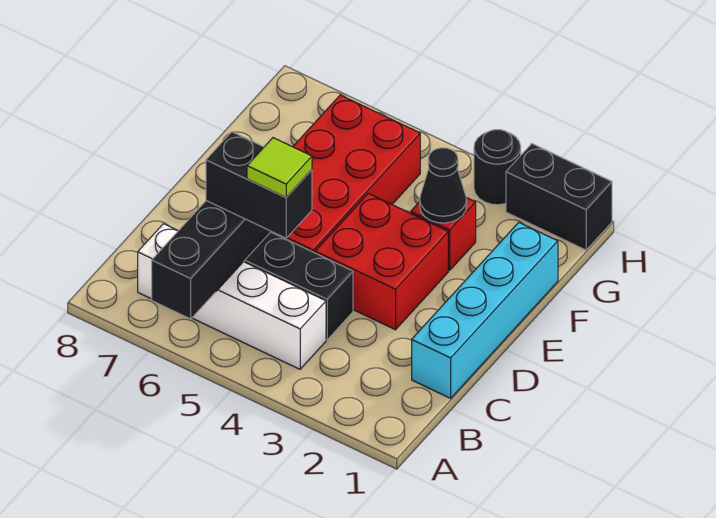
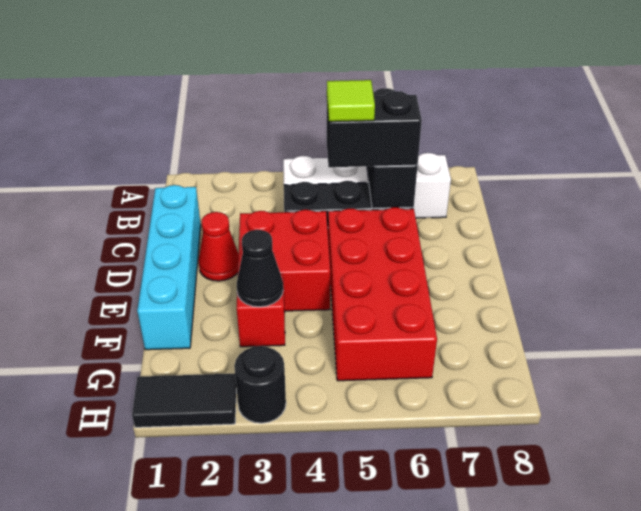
none -> red cone D2 level 1
black brick H1:H2 level 1 -> black tile H1:H2 level 1

